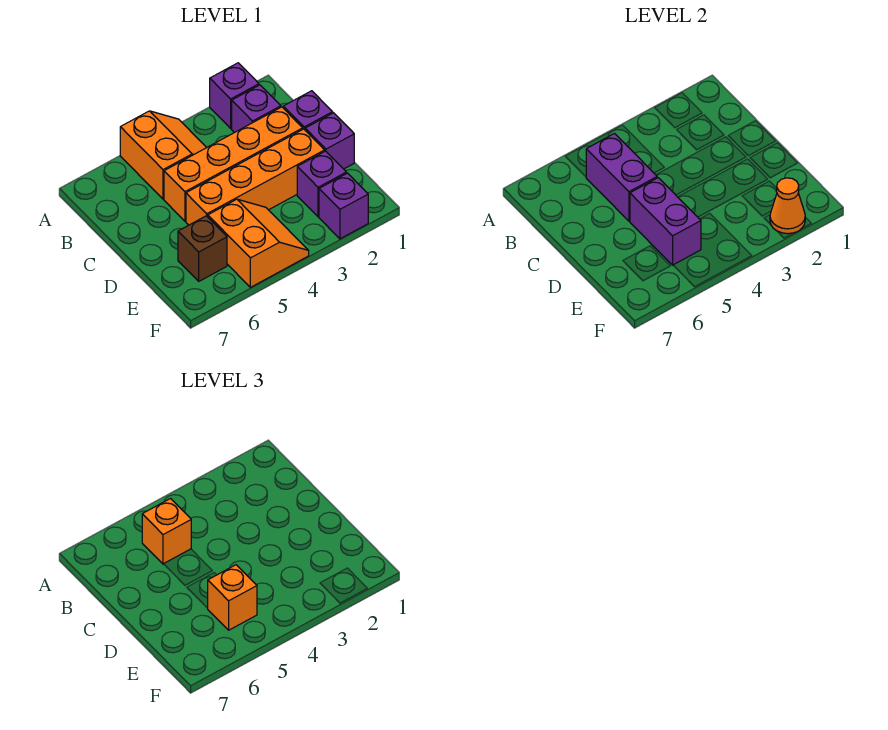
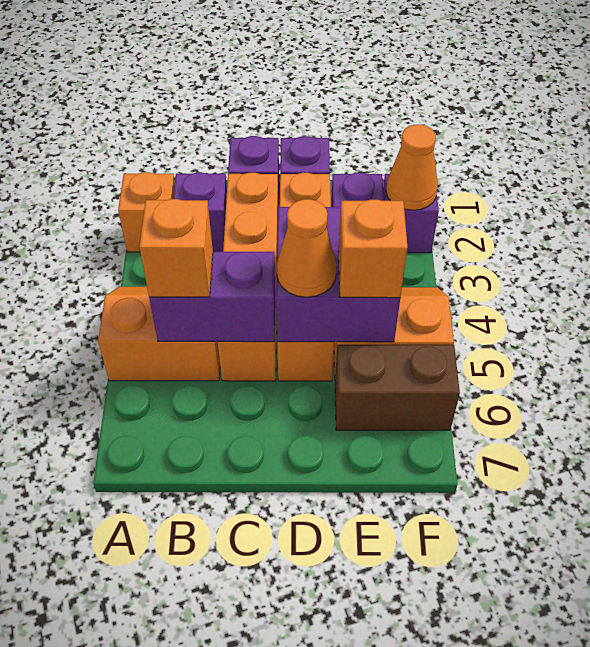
purple brick A2 level 1 -> orange brick A2 level 1
purple brick D5:E5 level 2 -> purple brick D4:E5 level 2
none -> orange cone D5 level 3
brown brick E6 level 1 -> brown brick E6:F6 level 1

